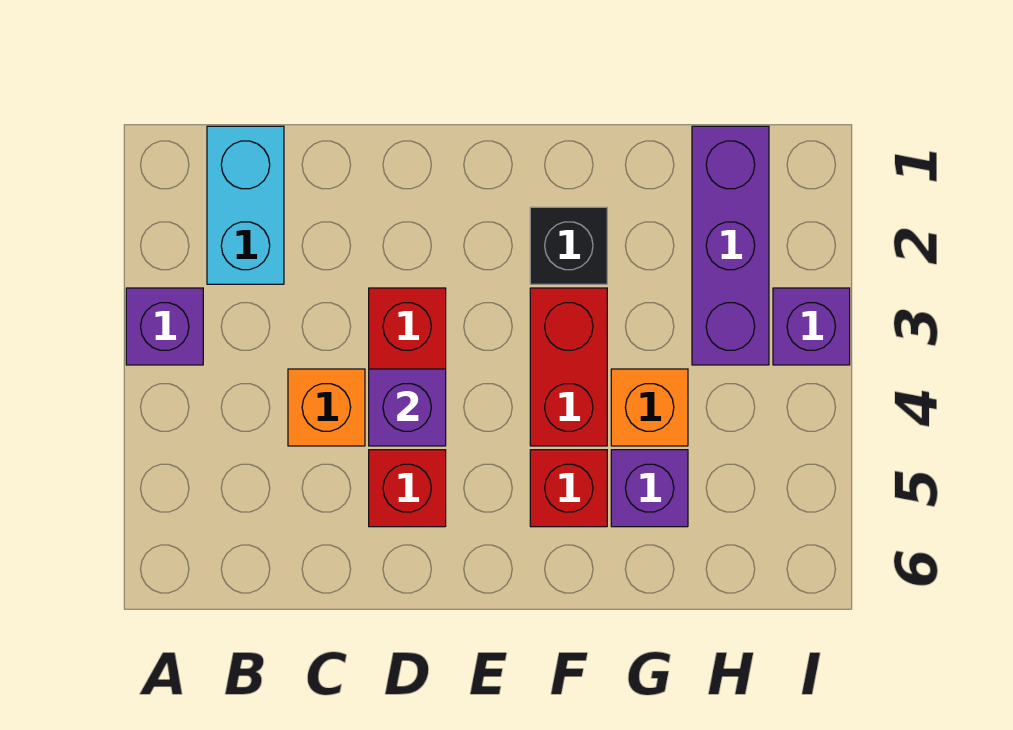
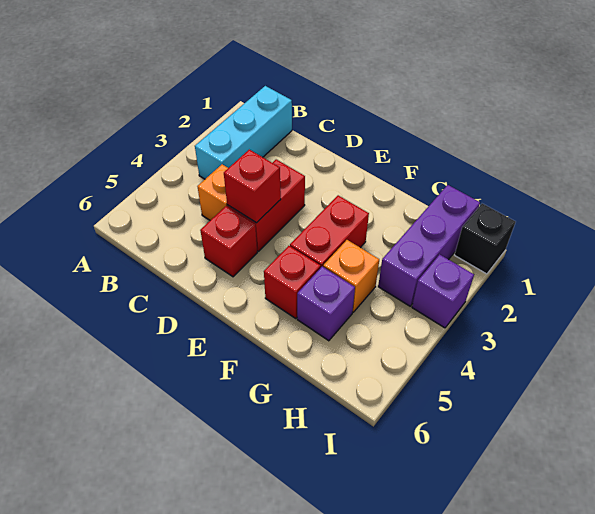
purple brick A3 level 1 -> none
cyan brick B1:B2 level 1 -> cyan brick B1:B3 level 1
purple brick D4 level 2 -> red brick D4 level 2
black brick F2 level 1 -> black brick I1 level 1

